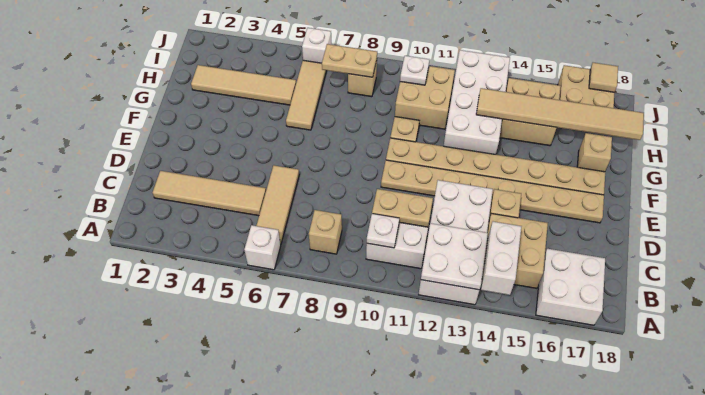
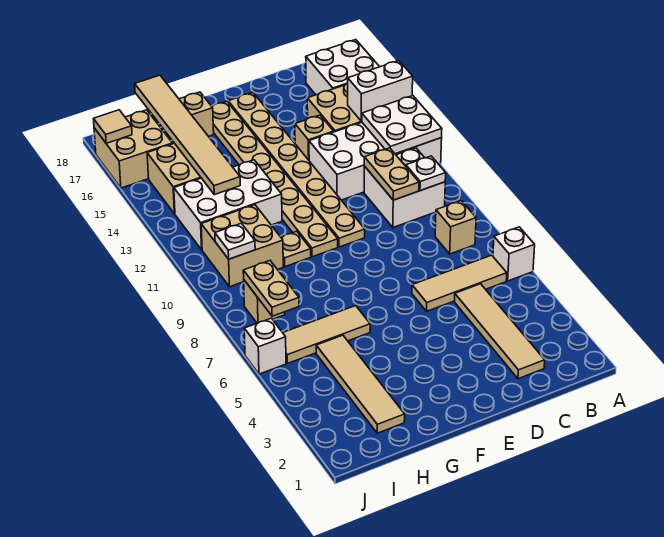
white brick G12:J13 level 1 -> white brick G12:I13 level 1

